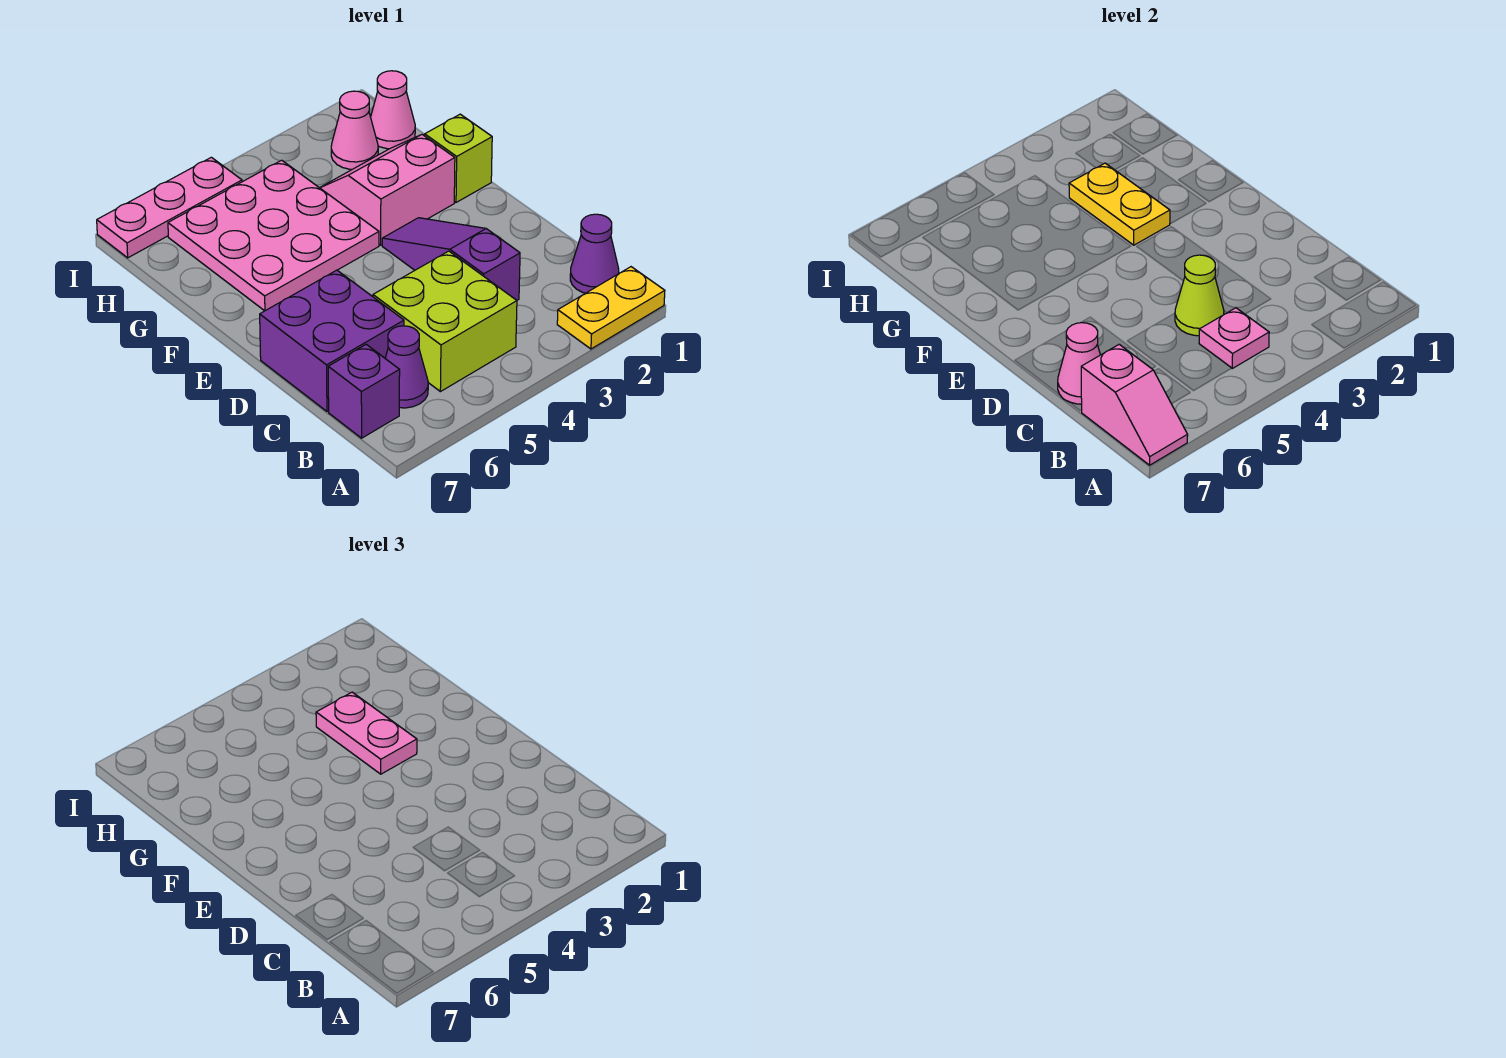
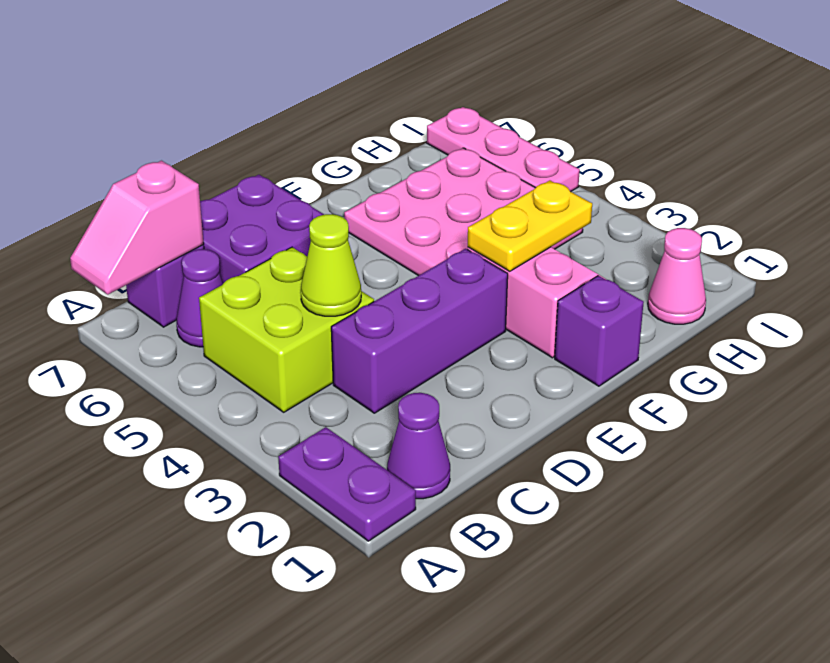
yellow plate A1:A2 level 1 -> purple plate A1:A2 level 1
pink plate B4 level 2 -> none
purple slope C3:E3 level 1 top C -> purple brick C3:E3 level 1
pink cone C7 level 2 -> none
lime brick F1 level 1 -> purple brick F1 level 1
pink plate F3:G3 level 3 -> none
pink cone H2 level 1 -> none

